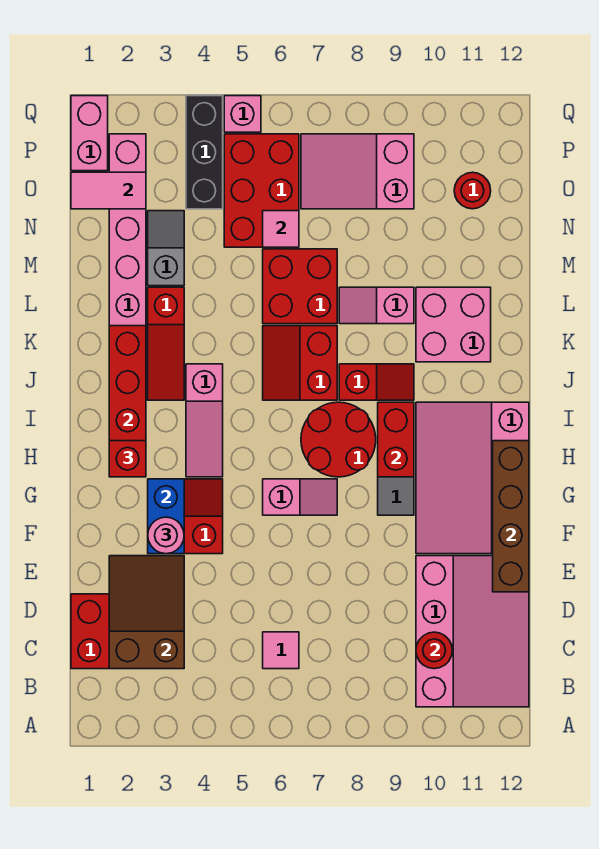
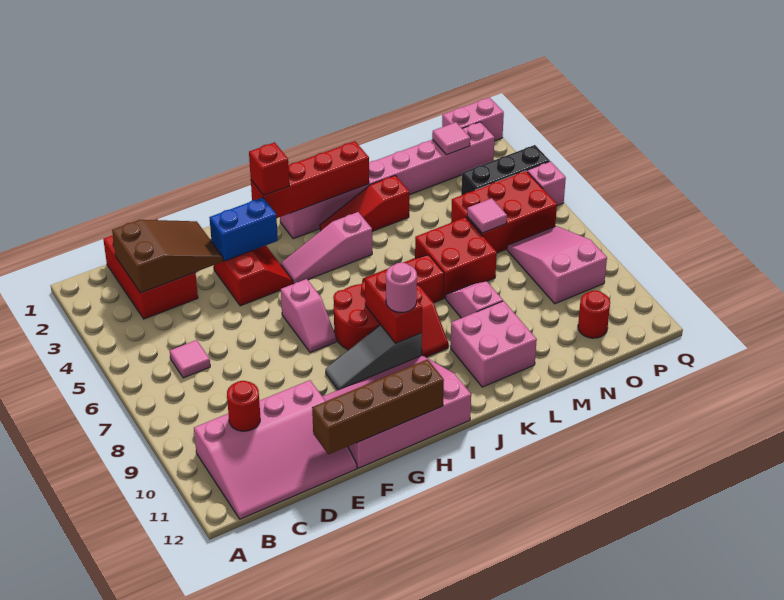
pink round brick F3 level 3 -> pink round brick I9 level 3
red brick H9:I9 level 2 -> red brick I8:I9 level 2
grey slope M3:N3 level 1 top M -> none
pink tile O1:O2 level 2 -> pink tile O2 level 2

